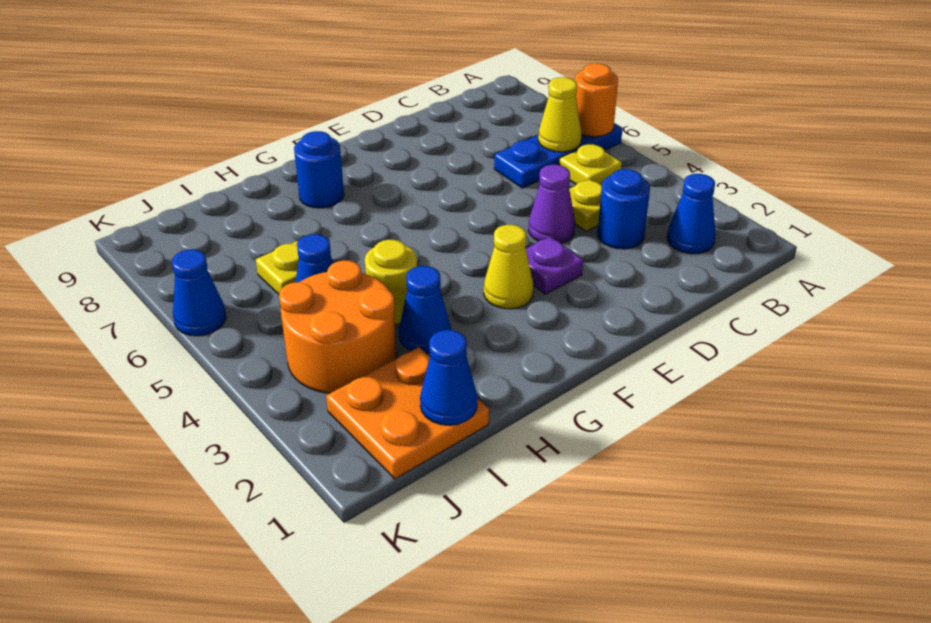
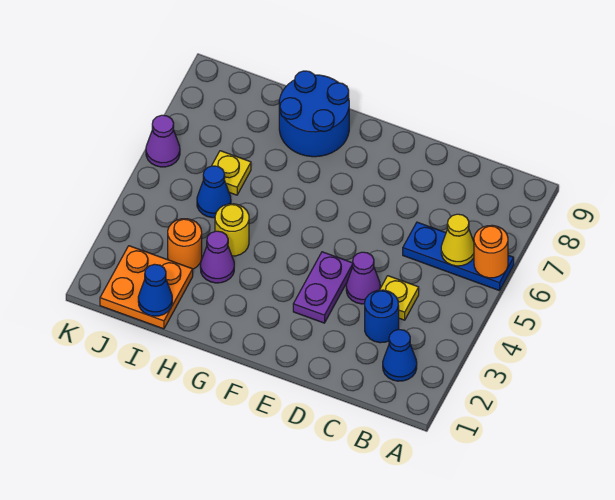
yellow plate B5 level 1 -> none
purple plate E3 level 1 -> purple plate E3:E4 level 1
yellow cone F3 level 1 -> none
blue round brick G8 level 1 -> blue round brick G8:H9 level 1
blue cone H3 level 1 -> purple cone H3 level 1
orange round brick I3:J4 level 1 -> orange round brick I3 level 1
blue cone K6 level 1 -> purple cone K6 level 1

